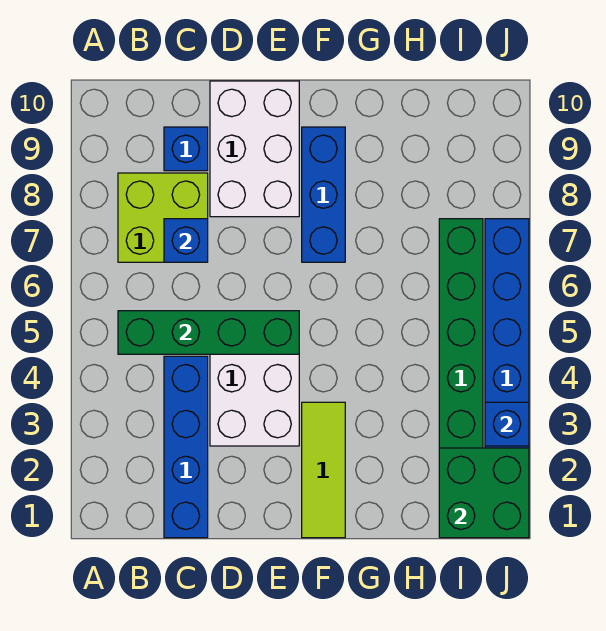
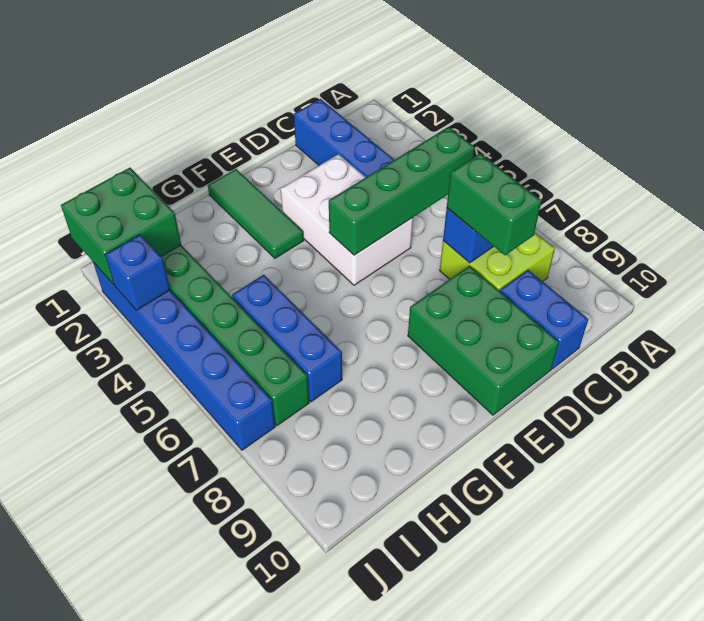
none -> green brick C7:C8 level 3
blue brick C9 level 1 -> blue brick C9:C10 level 1
white brick D8:E10 level 1 -> green brick D8:E10 level 1
lime tile F1:F3 level 1 -> green tile F1:F3 level 1
blue brick F7:F9 level 1 -> blue brick H5:H7 level 1

